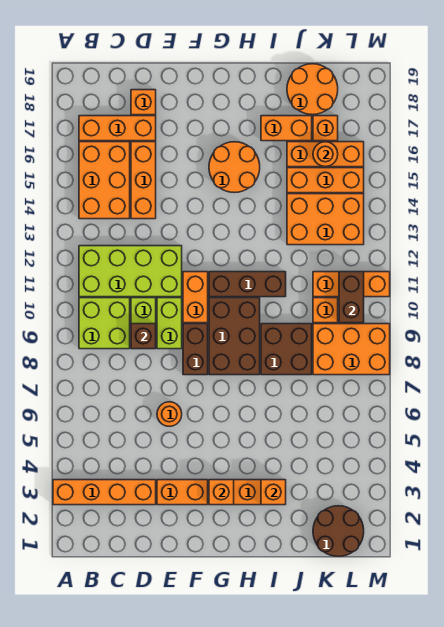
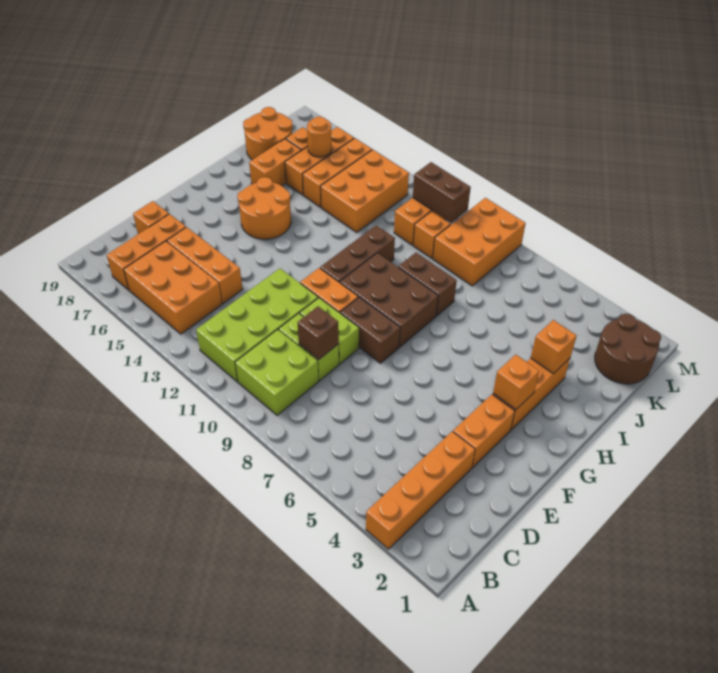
orange round brick E6 level 1 -> none
brown brick I8:J9 level 1 -> brown brick I8:I9 level 1

